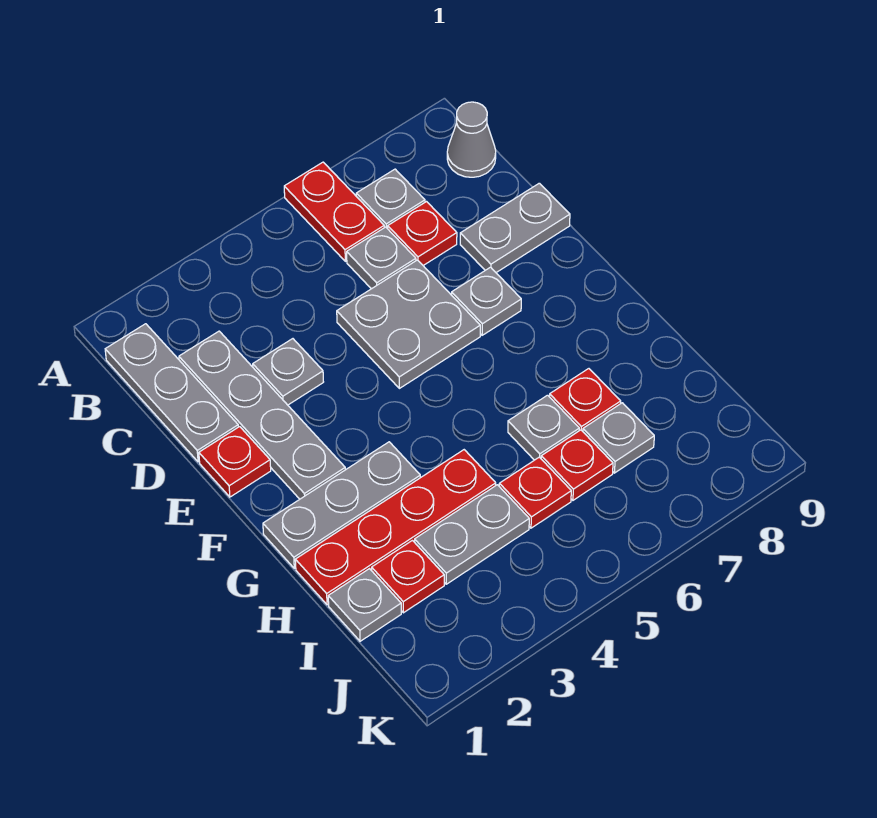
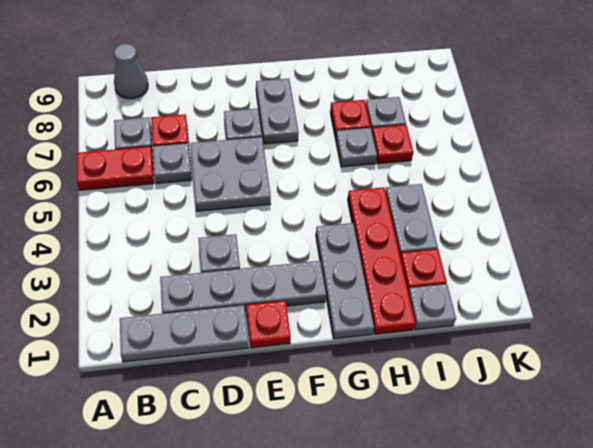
grey plate D8:D9 level 1 -> grey plate F7:F8 level 1
red plate I5 level 1 -> none

